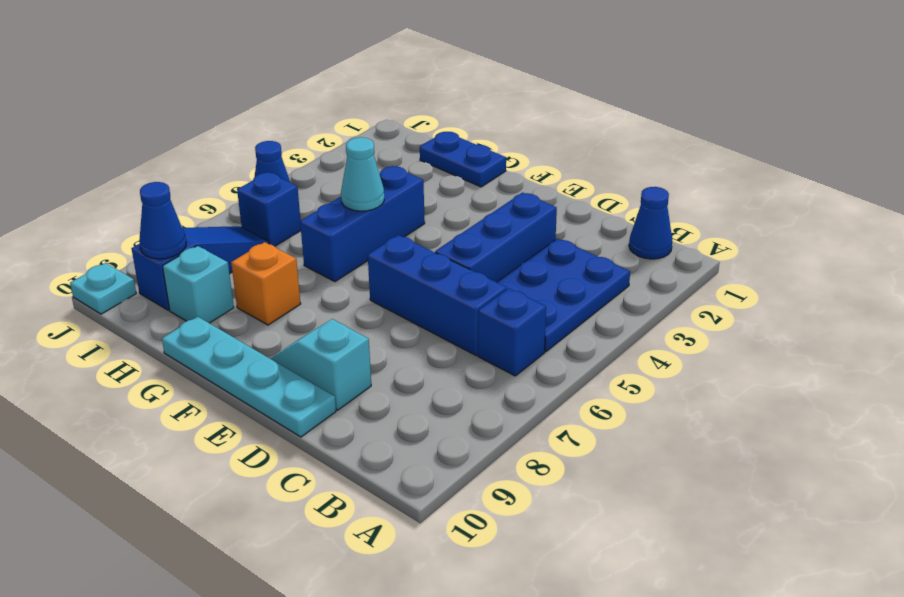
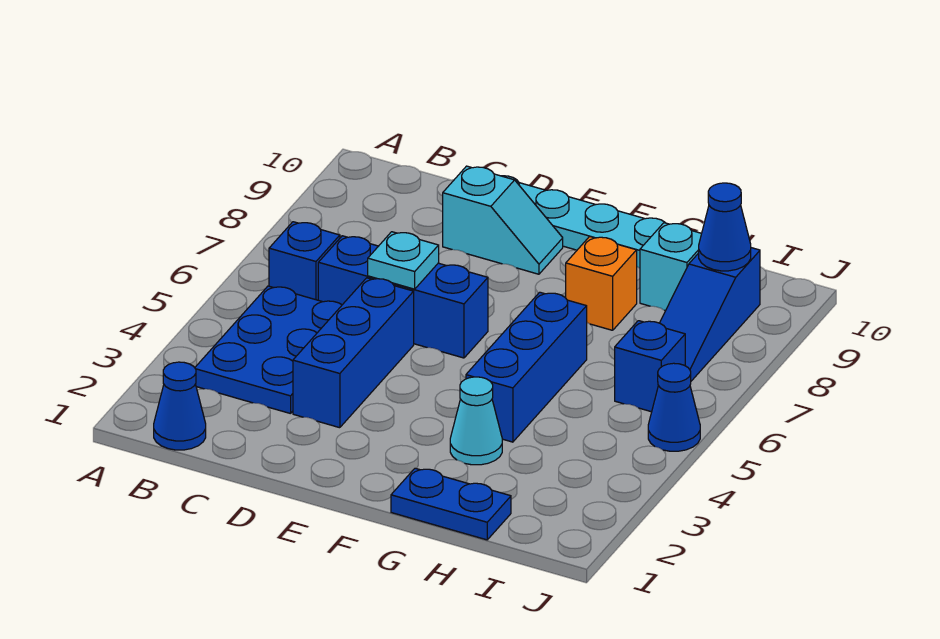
cyan cone G5 level 2 -> cyan cone G3 level 1
cyan plate J10 level 1 -> cyan plate D6 level 2

